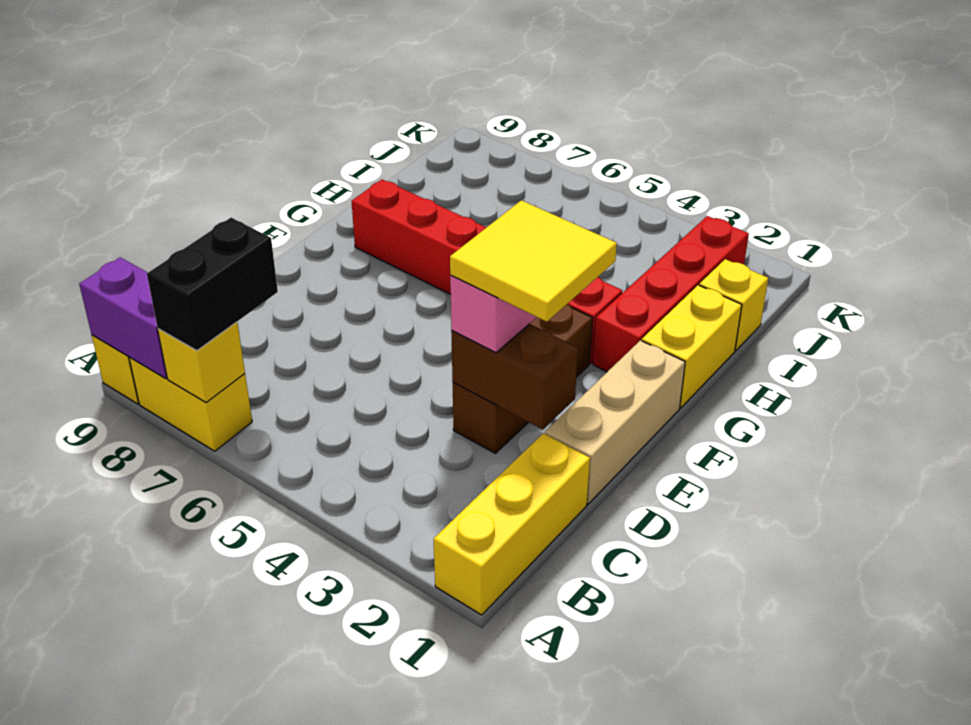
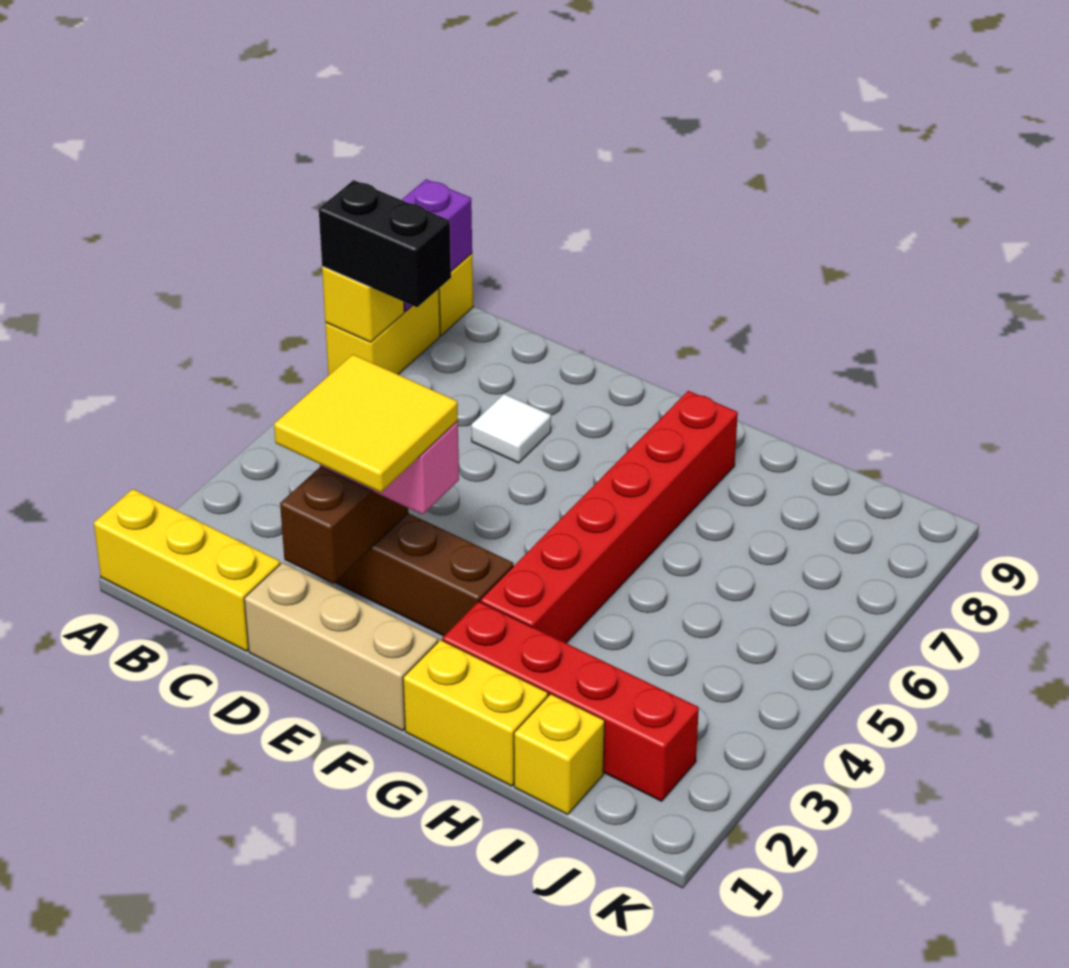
none -> white tile D7 level 1

